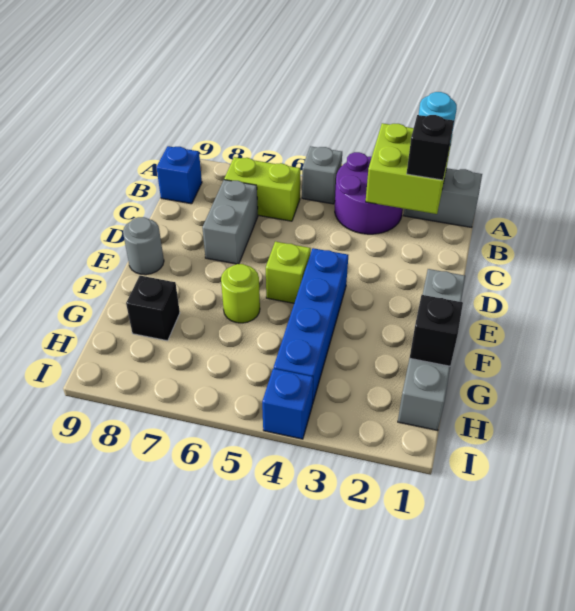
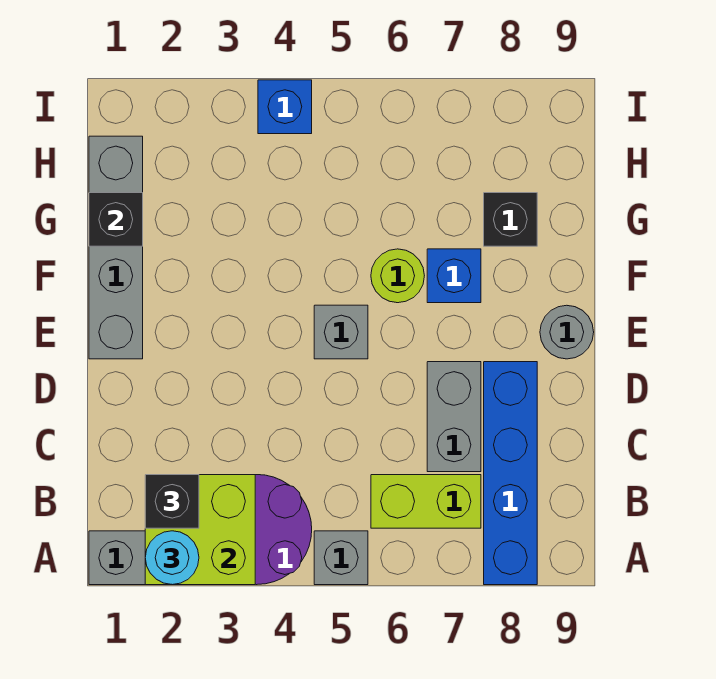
blue brick B9 level 1 -> blue brick F7 level 1
blue brick E4:H4 level 1 -> blue brick A8:D8 level 1
lime brick E5 level 1 -> grey brick E5 level 1

